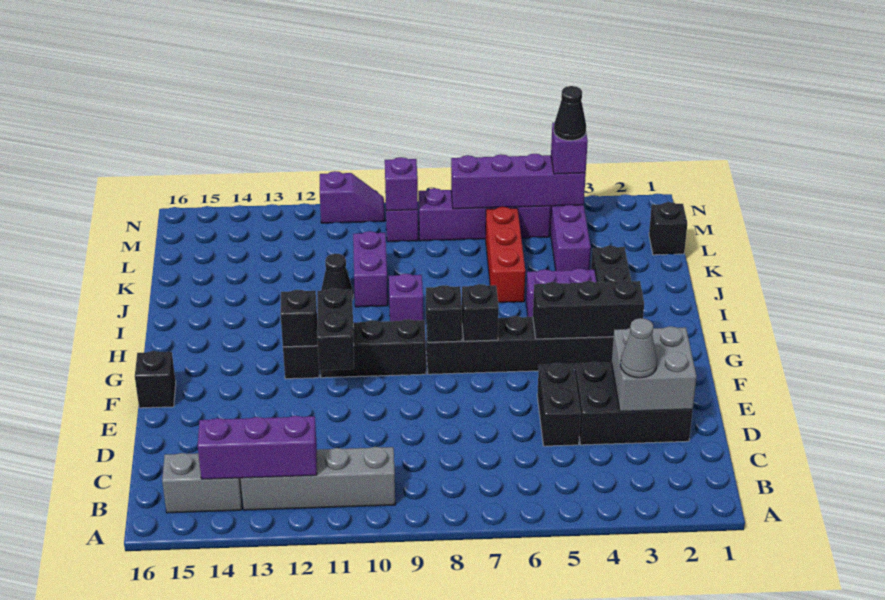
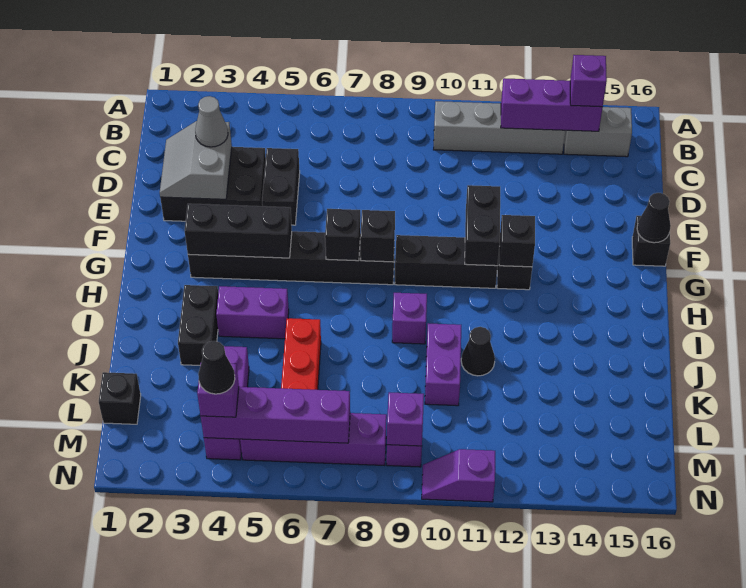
none -> purple brick B14 level 3
grey brick D2:E3 level 2 -> grey slope D2:E3 level 2 top 3
none -> black cone F16 level 2

